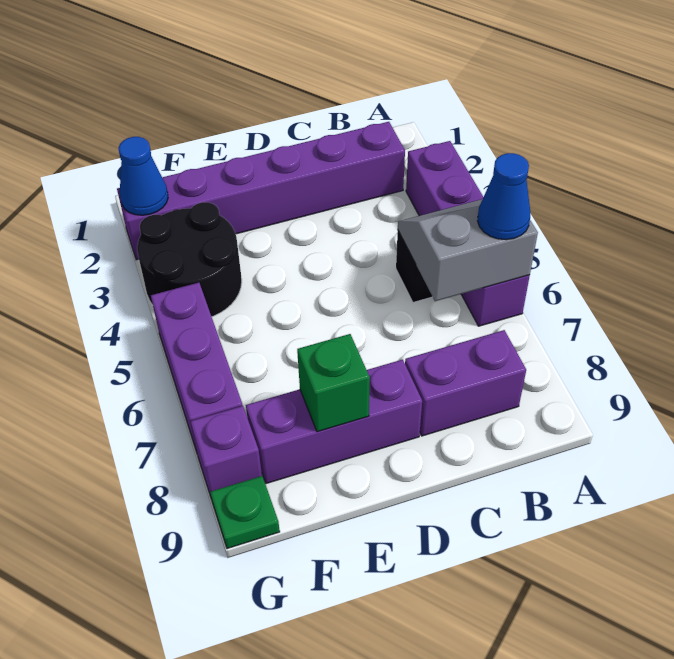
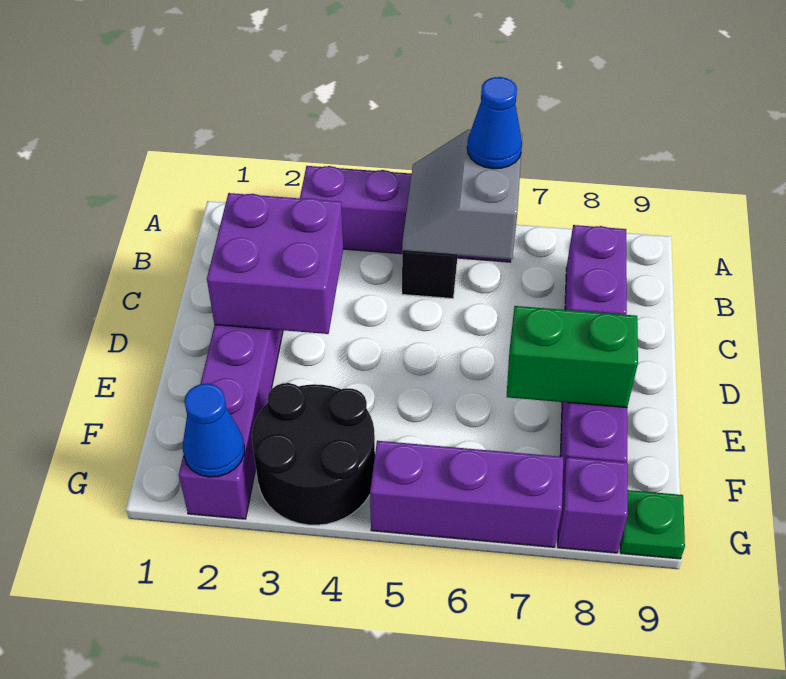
none -> purple brick C2:D3 level 2
green brick E8 level 2 -> green brick E7:E8 level 2

